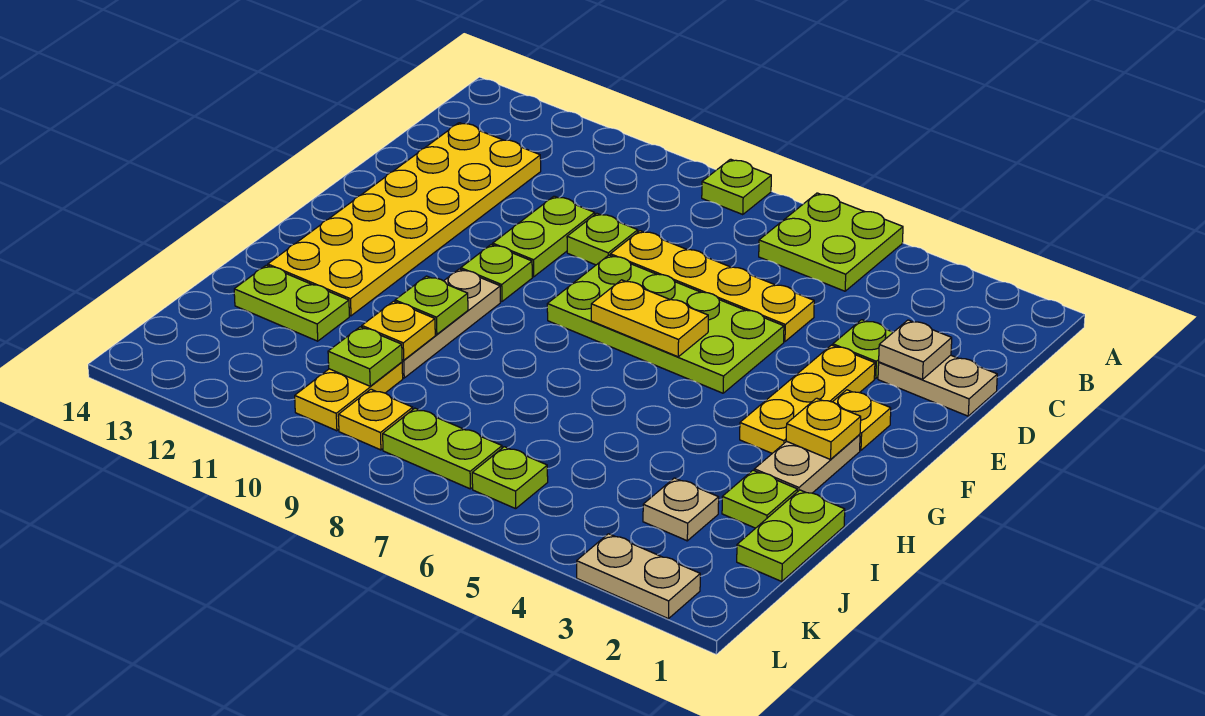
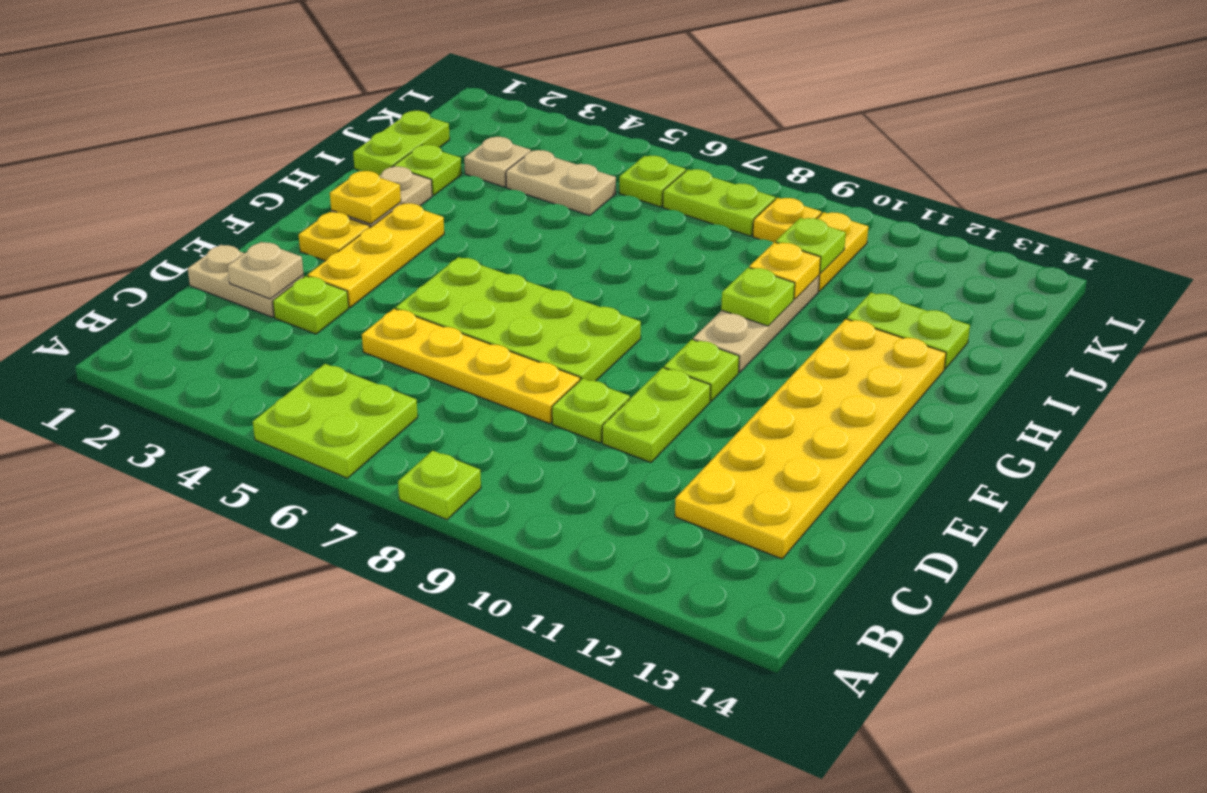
yellow plate F6:F7 level 2 -> none
tan plate L2:L3 level 1 -> tan plate J4:J5 level 1

